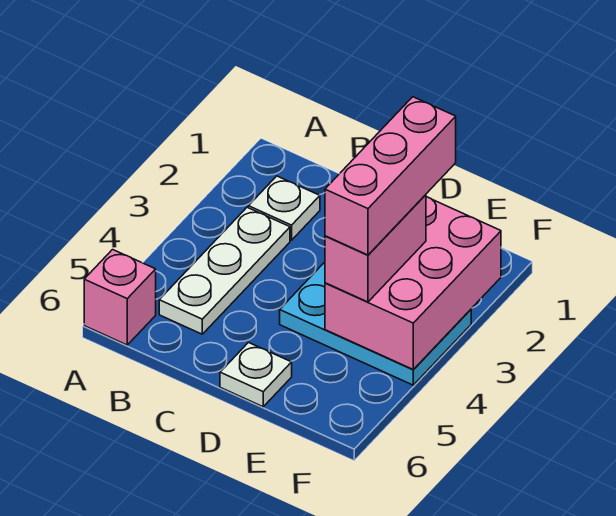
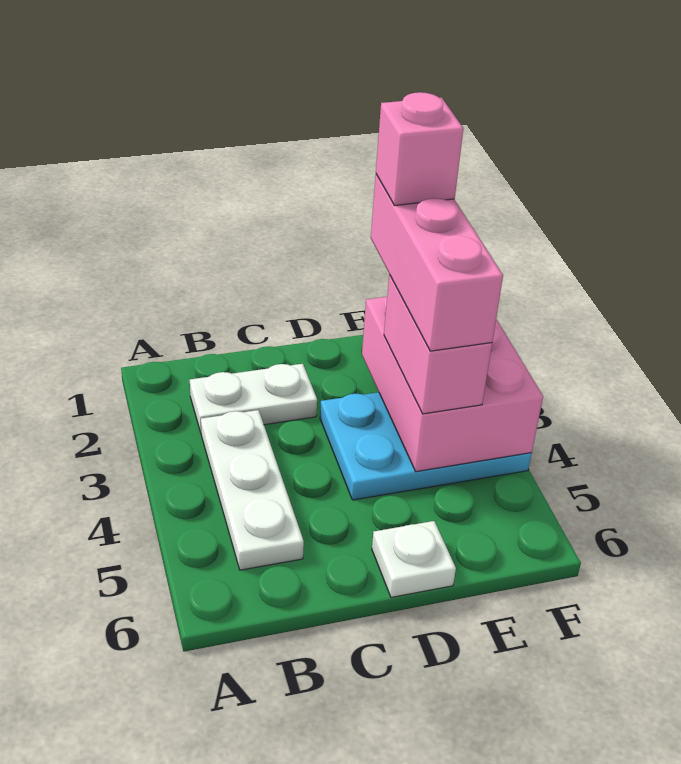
pink brick A6 level 1 -> pink brick E2 level 5
white plate B2 level 1 -> white plate B2:C2 level 1

